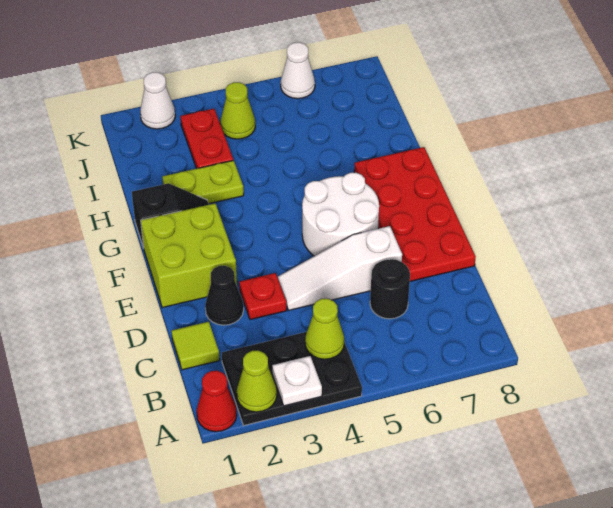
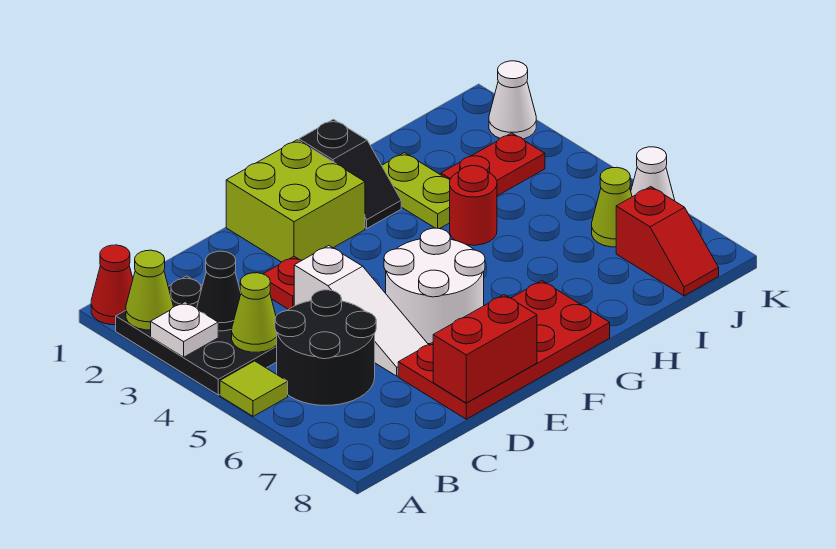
lime tile C1 level 1 -> lime tile A5 level 1
black round brick C6 level 1 -> black round brick B5:C6 level 1
black cone D2 level 1 -> black cone B3 level 2
white slope D4:D6 level 1 top 6 -> white slope D4:D6 level 1 top 4
none -> red brick D8:E8 level 2
none -> red round brick H4 level 1
lime cone J4 level 1 -> lime cone J6 level 1
none -> red slope J7:J8 level 1 top 7

